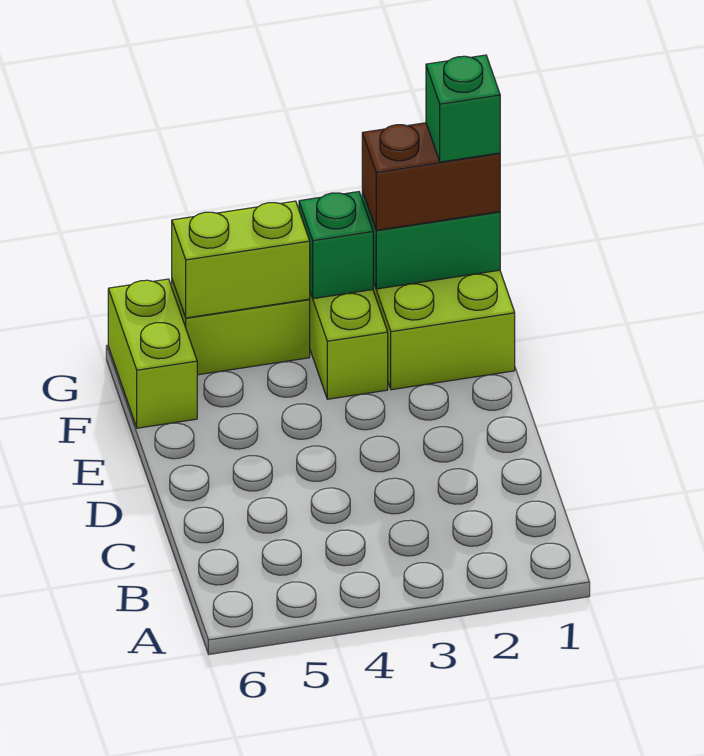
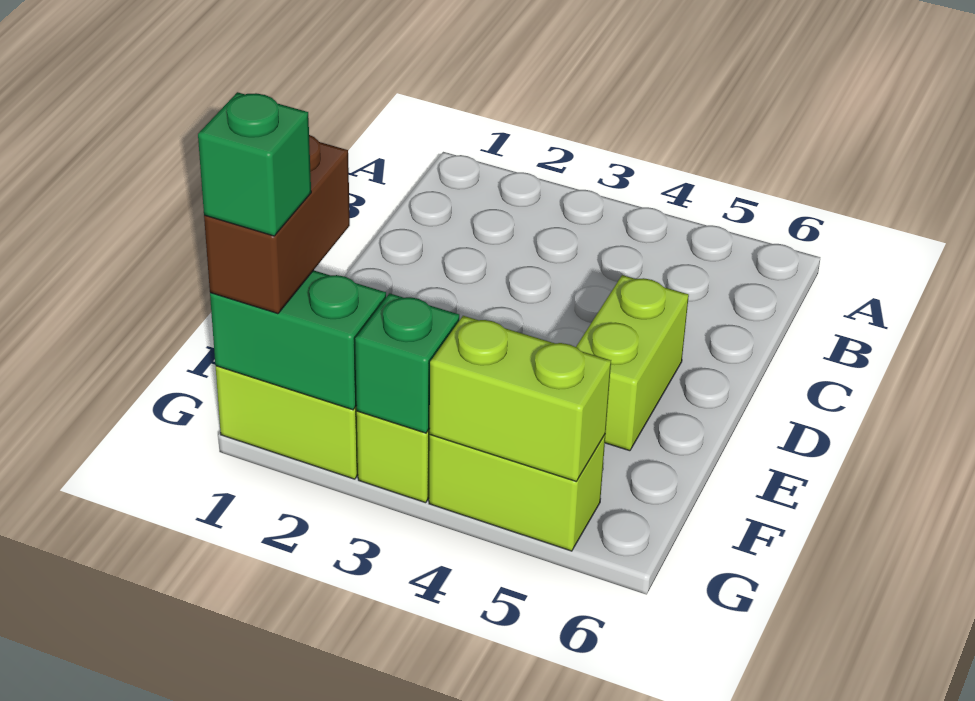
lime brick F6:G6 level 1 -> lime brick D5:E5 level 1
brown brick G1:G2 level 3 -> brown brick F1:G1 level 3

